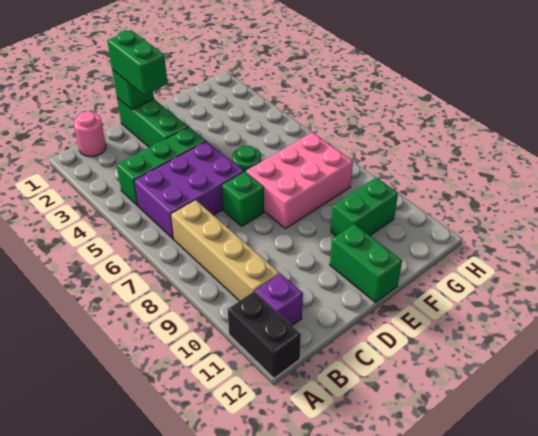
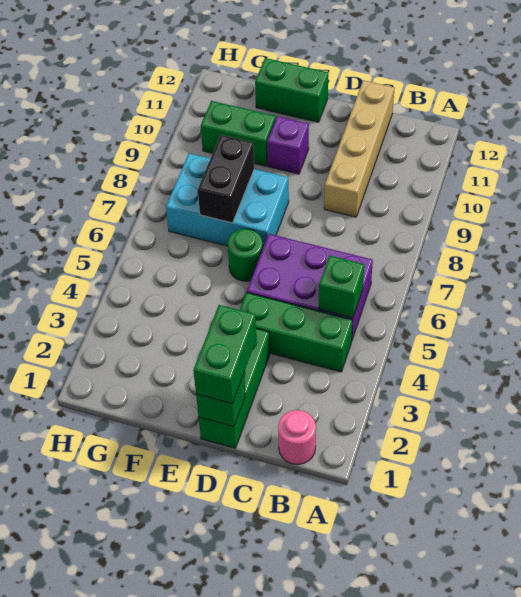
black brick A11:A12 level 1 -> black brick F7:F8 level 2
tan brick B7:B10 level 1 -> tan brick C9:C12 level 1
purple brick B11 level 1 -> purple brick E10 level 1
green brick D7 level 1 -> green brick B5 level 2
pink brick E7:G8 level 1 -> cyan brick E7:G8 level 1
green brick E11:E12 level 1 -> green brick E12:F12 level 1

